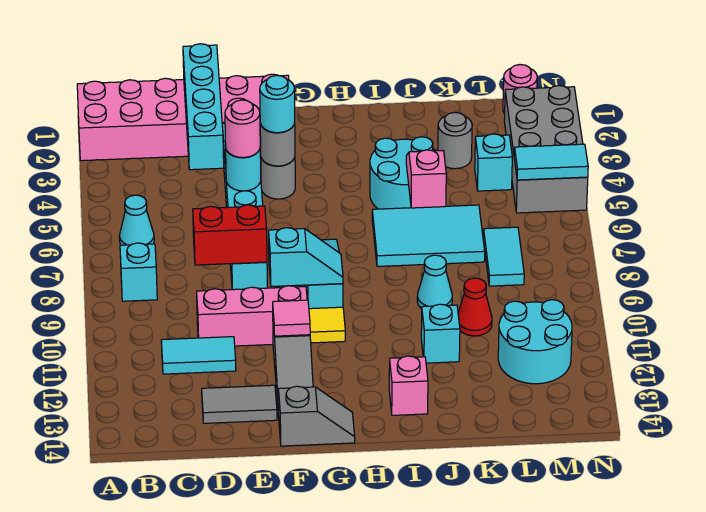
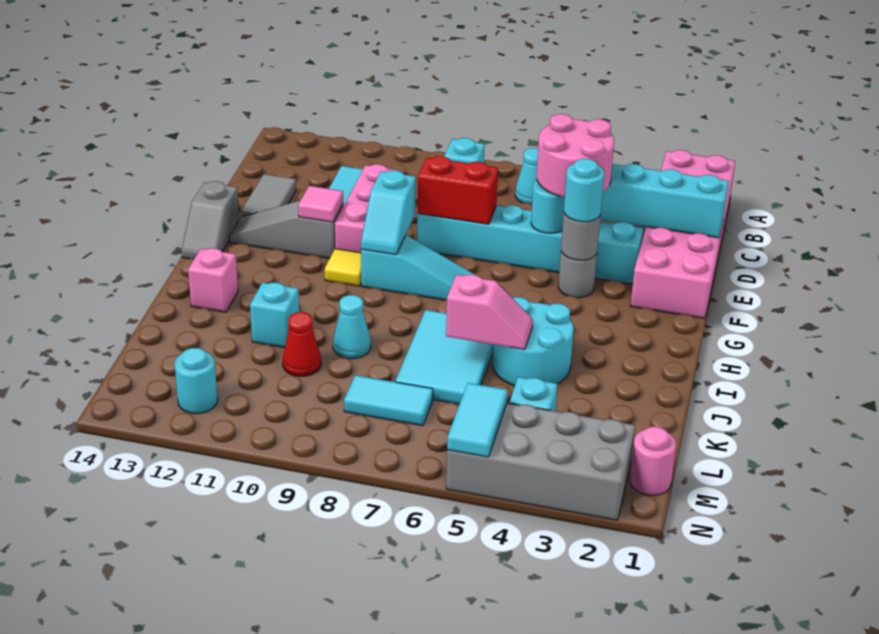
red brick D8:E8 level 2 -> red brick E7:E8 level 2
pink round brick E5 level 3 -> pink round brick D4:E5 level 3
grey round brick K3 level 1 -> none
cyan round brick L11:M12 level 1 -> cyan round brick M12 level 1

